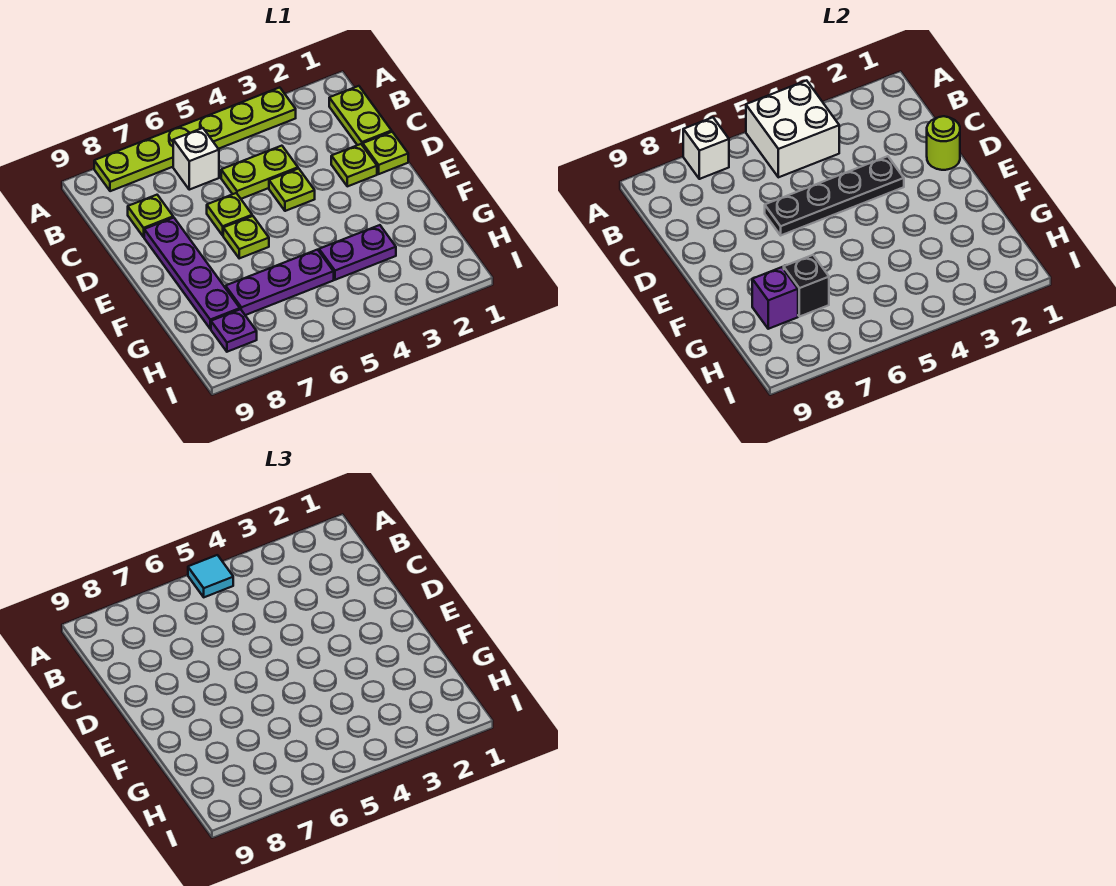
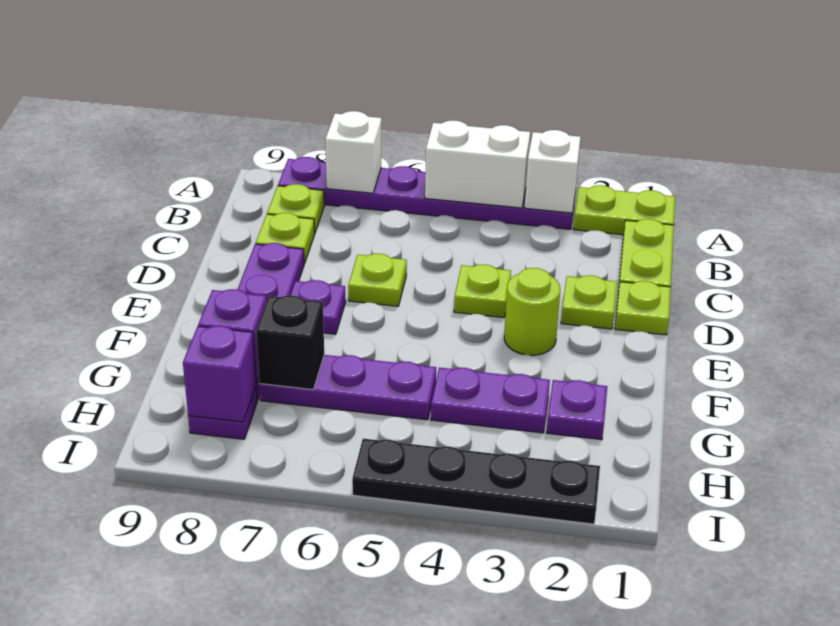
lime plate A3:A8 level 1 -> purple plate A3:A8 level 1
white brick A4:B5 level 2 -> white brick A4:A5 level 2
cyan tile A5 level 3 -> none
white brick B6 level 1 -> white brick A3 level 2
lime plate C4:C5 level 1 -> lime plate A1:A2 level 1
lime round brick D1 level 2 -> lime round brick E3 level 1
black plate D3:D6 level 2 -> black plate I2:I5 level 1
lime plate E6 level 1 -> lime plate B8 level 1
none -> purple plate E7 level 1
none -> purple plate G2 level 1
none -> purple brick H8 level 2

